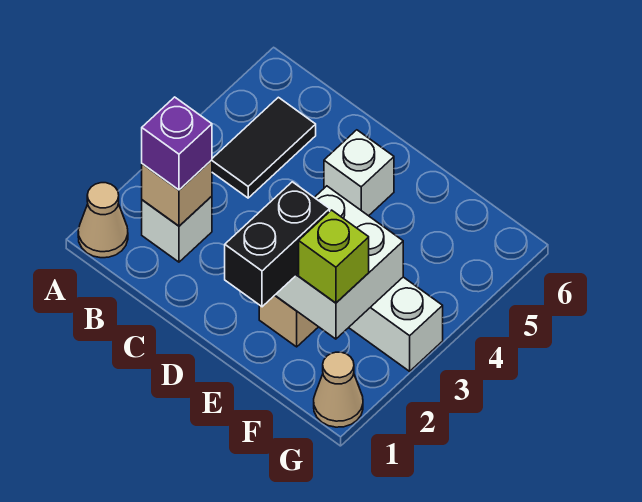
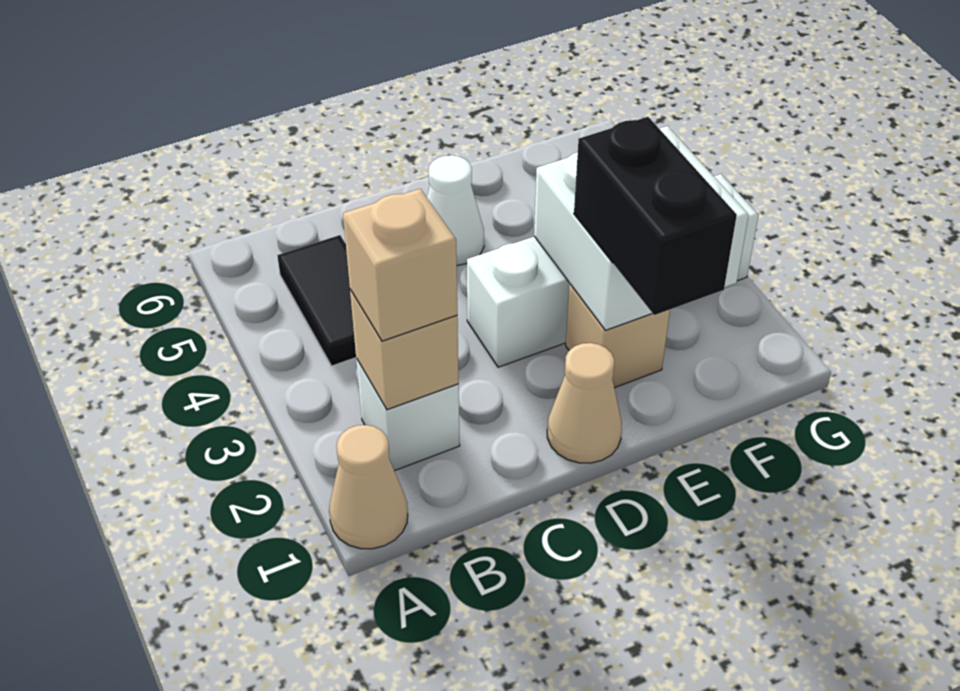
purple brick B2 level 3 -> tan brick B2 level 3
white brick D5 level 1 -> white cone D5 level 1
lime brick F2 level 3 -> none
tan cone G1 level 1 -> tan cone D1 level 1

